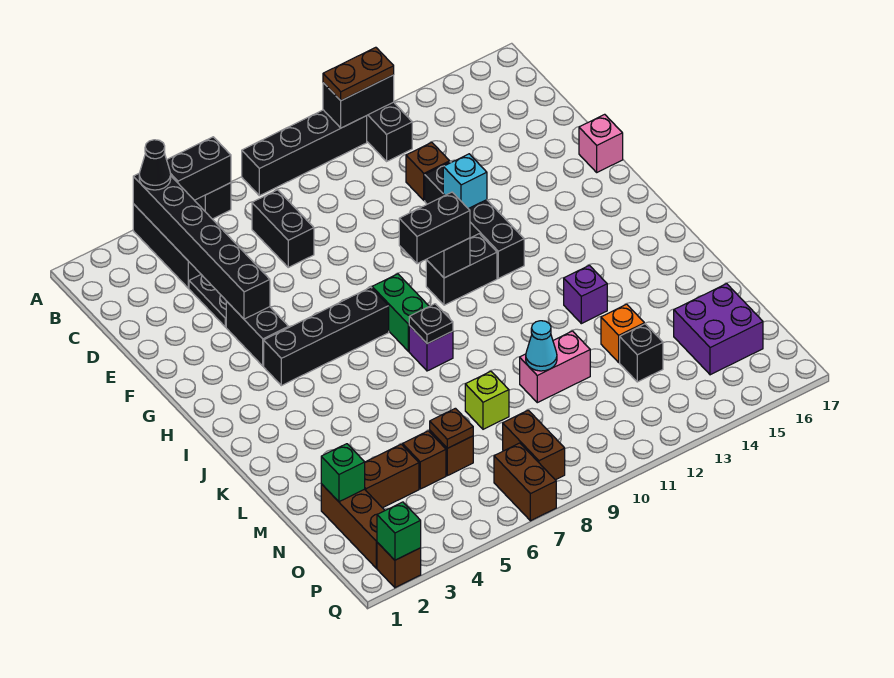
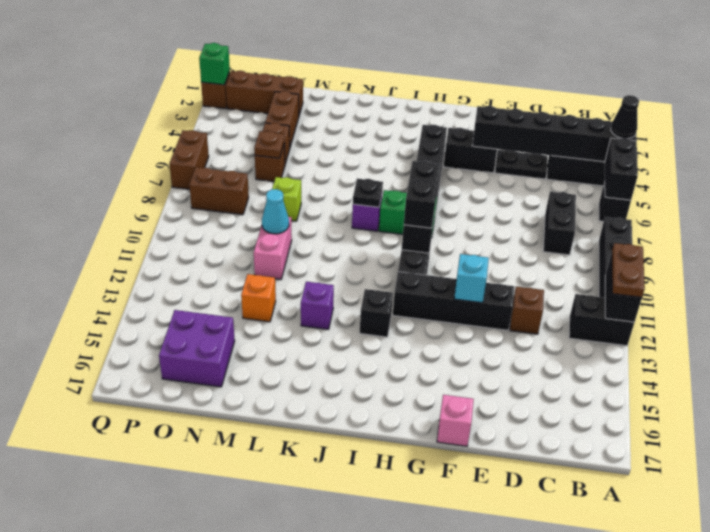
black brick C7:D7 level 1 -> black brick C7:C8 level 1
green brick N2 level 2 -> none
black brick N13 level 1 -> black brick I13 level 1
brown brick P7:Q7 level 1 -> brown brick Q6:Q7 level 1

